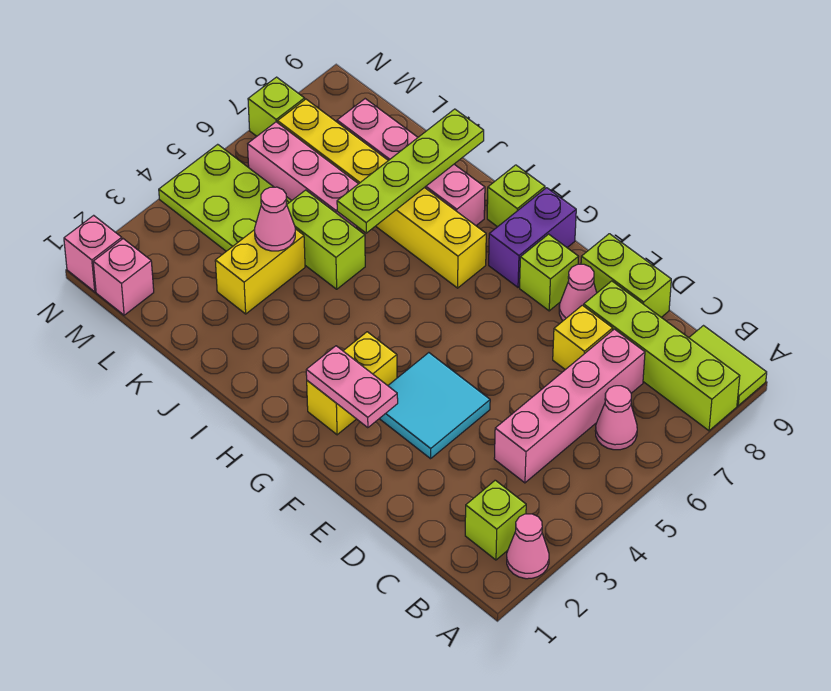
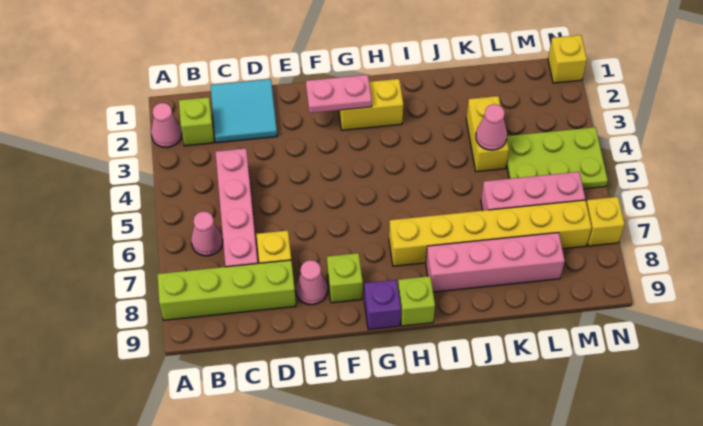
lime tile A9:B9 level 1 -> none
lime brick D9:E9 level 1 -> none
cyan tile E3:F4 level 1 -> cyan tile C1:D2 level 1
yellow brick G2:G3 level 1 -> yellow brick G2:H2 level 1
purple brick G8:G9 level 1 -> purple brick G9 level 1
lime brick J5:K5 level 1 -> none
lime plate J6:J9 level 2 -> none
pink brick M1 level 1 -> none
pink brick N1 level 1 -> yellow brick N1 level 1
lime brick N7 level 1 -> yellow brick N7 level 1

